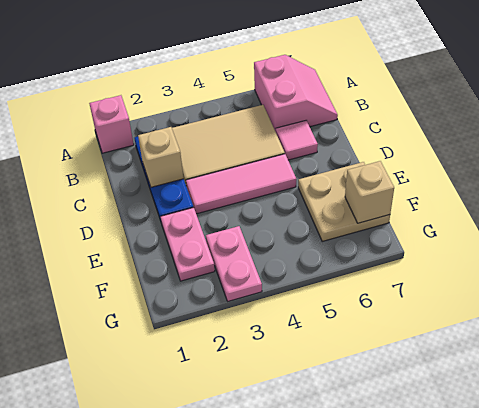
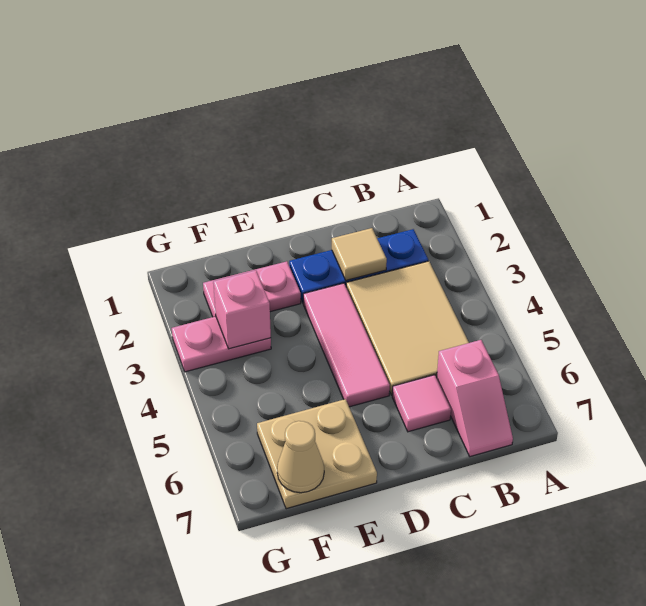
pink brick A1 level 1 -> pink brick F3 level 2
pink slope A6:B7 level 1 top 6 -> pink slope B6:B7 level 1 top 6
tan brick C2 level 2 -> tan tile C2 level 2
tan brick F7 level 2 -> tan cone F7 level 2

